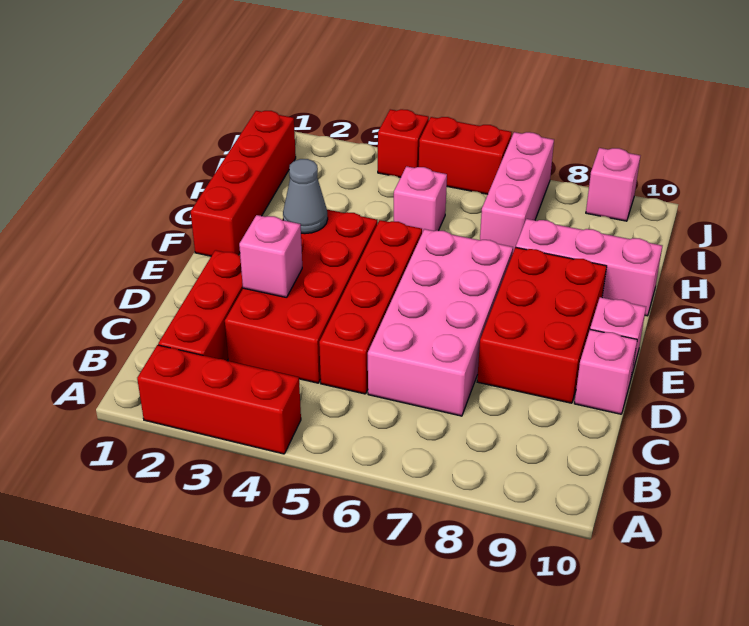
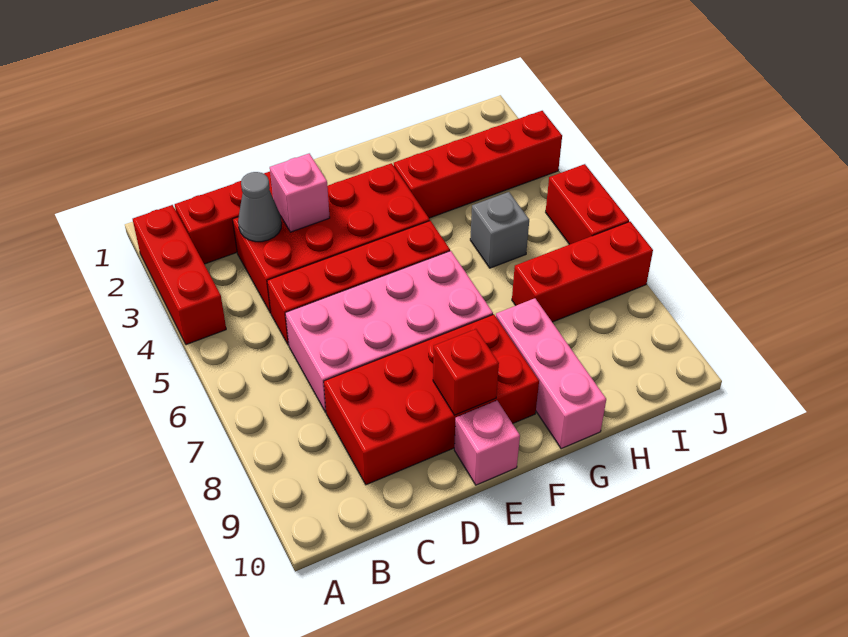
red brick D8:F9 level 1 -> red brick C8:F9 level 1
pink brick D10 level 1 -> none
red brick F1:I1 level 1 -> red brick G3:J3 level 1
grey cone F3 level 2 -> grey cone C3 level 2
pink brick H5 level 1 -> grey brick H5 level 1
pink brick H7:J7 level 1 -> red brick H7:J7 level 1
red brick J4 level 1 -> red brick E9 level 2
pink brick J9 level 1 -> none

